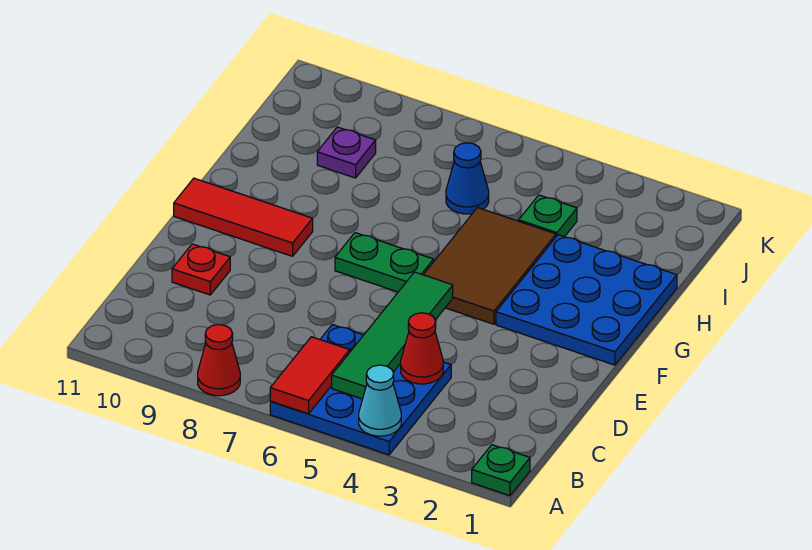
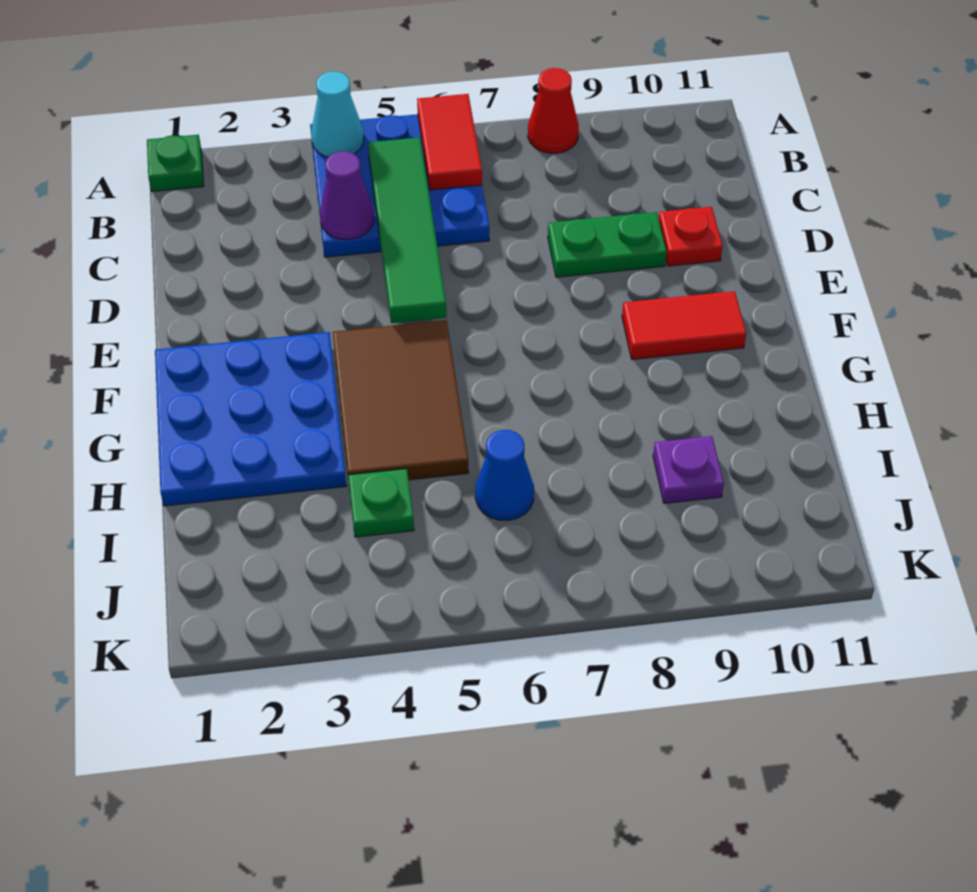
red cone C4 level 2 -> purple cone C4 level 2
green plate F6:F7 level 1 -> green plate D8:D9 level 1
red tile F9:F11 level 1 -> red tile F9:F10 level 1

